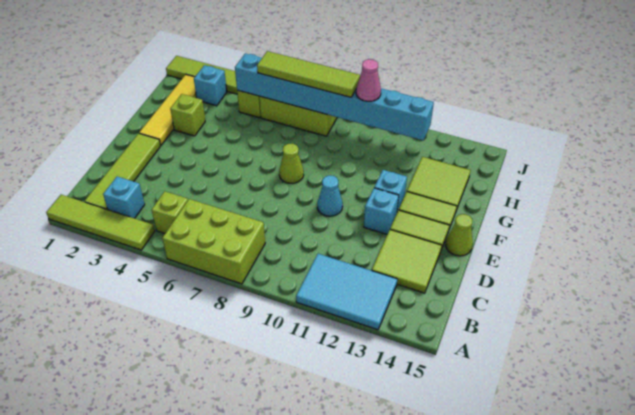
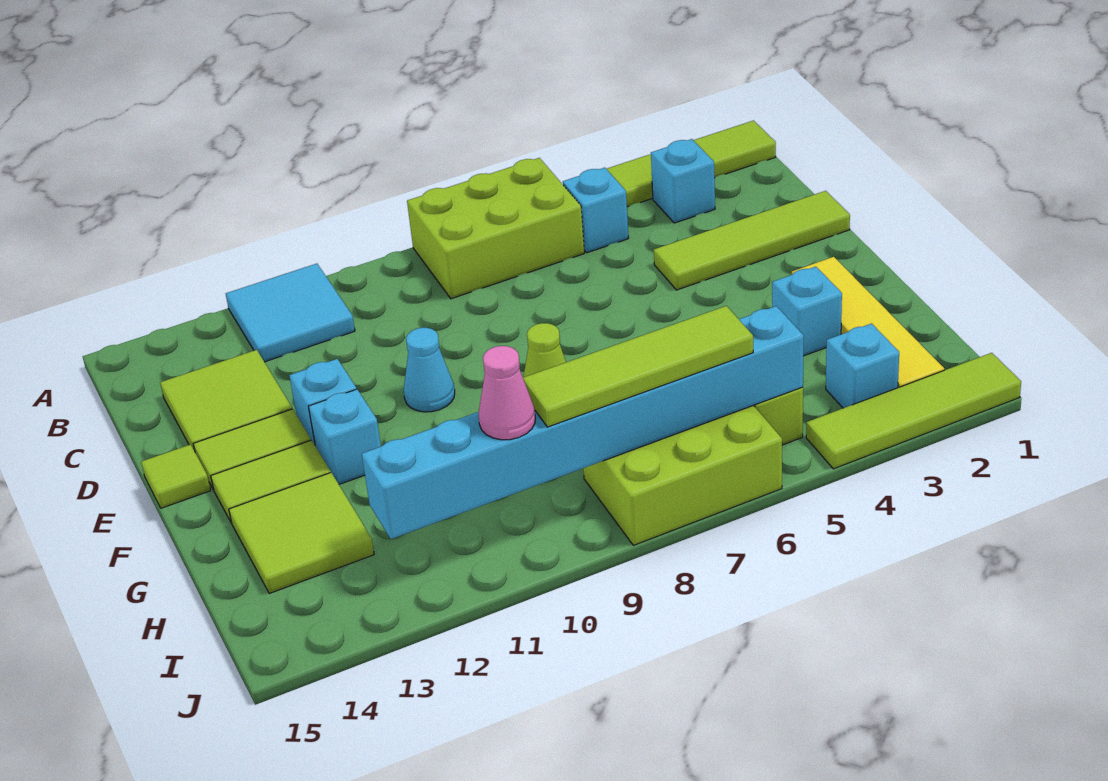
cyan tile A11:B13 level 1 -> cyan tile A11:B12 level 1
lime tile B2:E2 level 1 -> lime tile D1:D4 level 1
lime brick B5 level 1 -> cyan brick B5 level 1
lime cone E15 level 1 -> lime tile E15 level 1
lime brick G3 level 1 -> cyan brick G3 level 1

